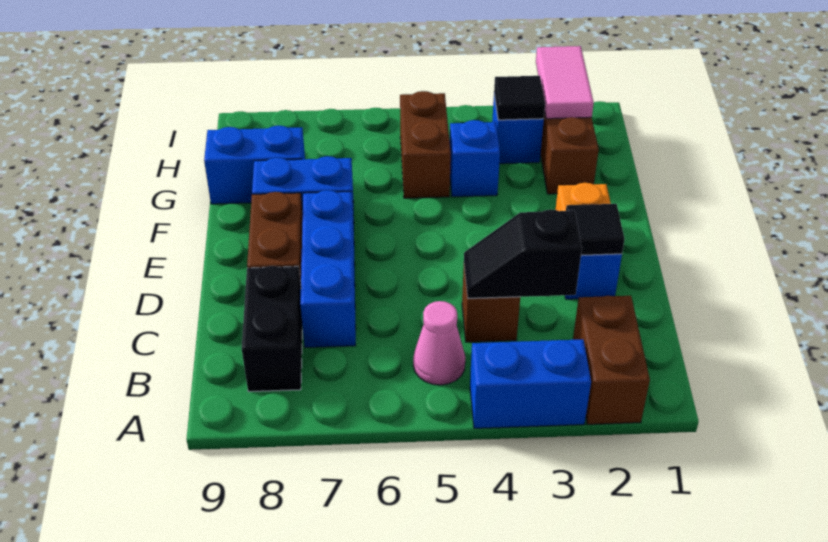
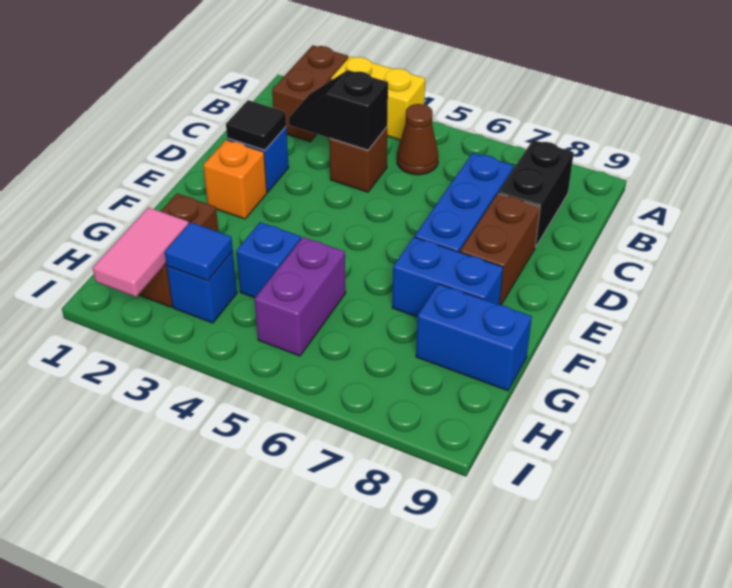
blue brick A3:A4 level 1 -> yellow brick A3:A4 level 1
pink cone B5 level 1 -> brown cone B5 level 1
black slope C3:C4 level 2 top 3 -> black slope C3:C4 level 2 top 4
brown brick G5:H5 level 1 -> purple brick G5:H5 level 1
black tile H3 level 2 -> blue tile H3 level 2

